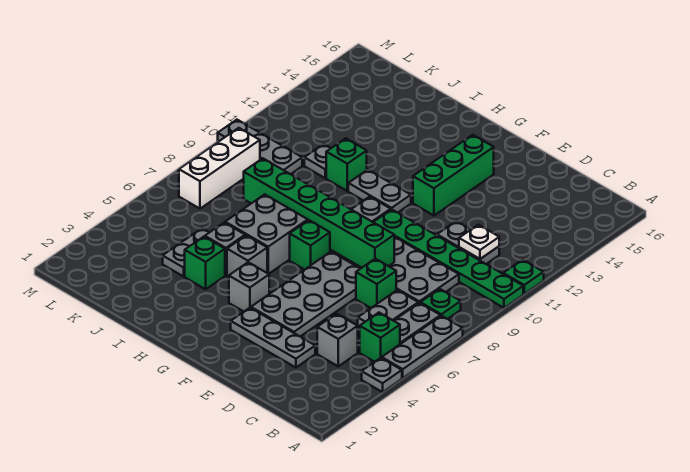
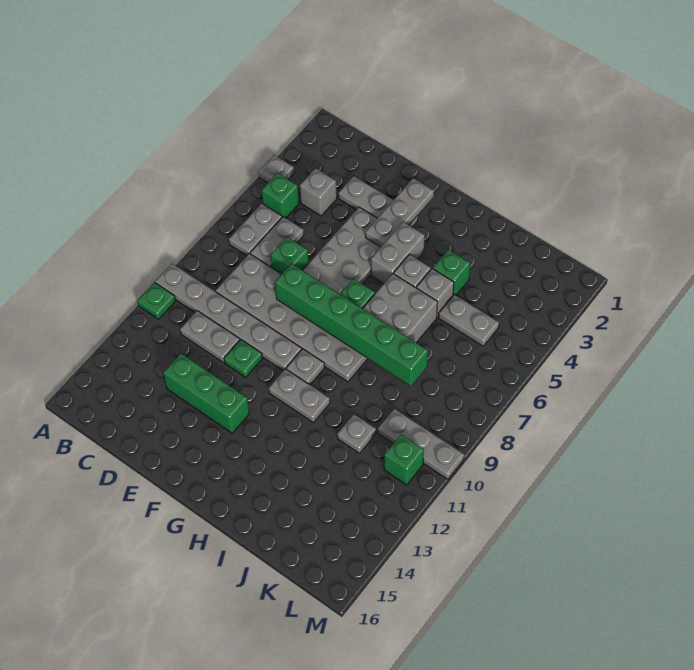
grey plate A5:A7 level 1 -> grey plate F2:F4 level 2
green plate A10:F10 level 1 -> grey plate A10:F10 level 1
green plate B8 level 1 -> green plate E11 level 1
white plate C11 level 2 -> none
green brick F12:F14 level 1 -> green brick D13:F13 level 1
grey brick G4 level 1 -> grey brick G4:G5 level 1
green brick I11 level 1 -> green brick L11 level 1
grey plate J4:J5 level 1 -> grey plate J5:K5 level 1
white brick L7:L9 level 1 -> none

